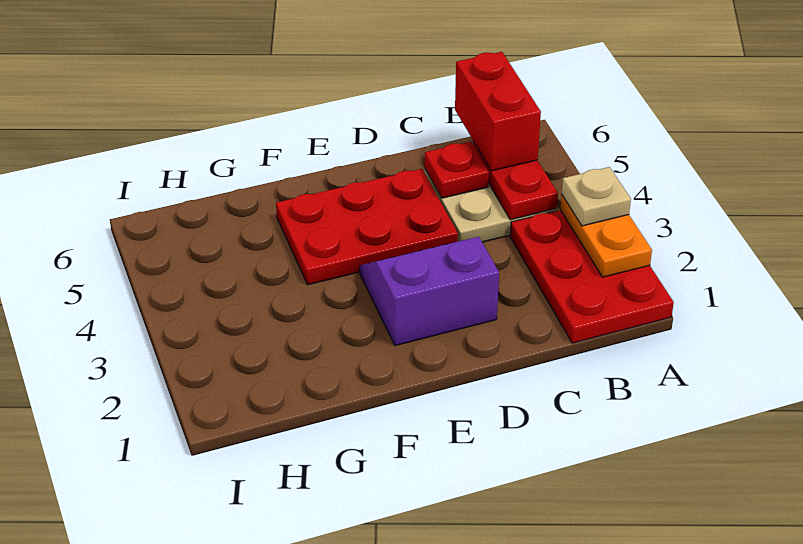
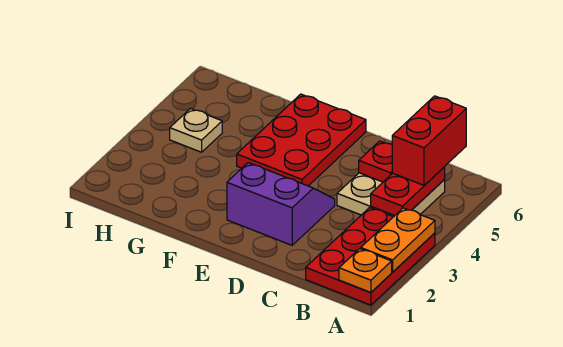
none -> orange plate A1 level 2
tan plate A3 level 3 -> tan plate H4 level 1
red plate D4:F5 level 1 -> red plate E4:F6 level 1

